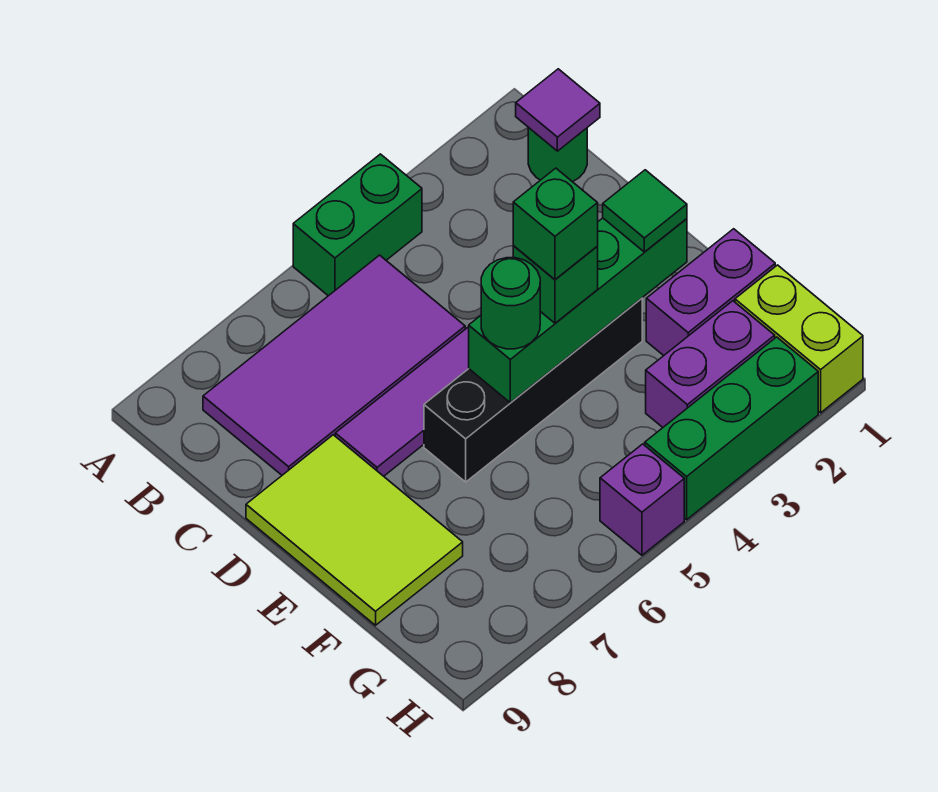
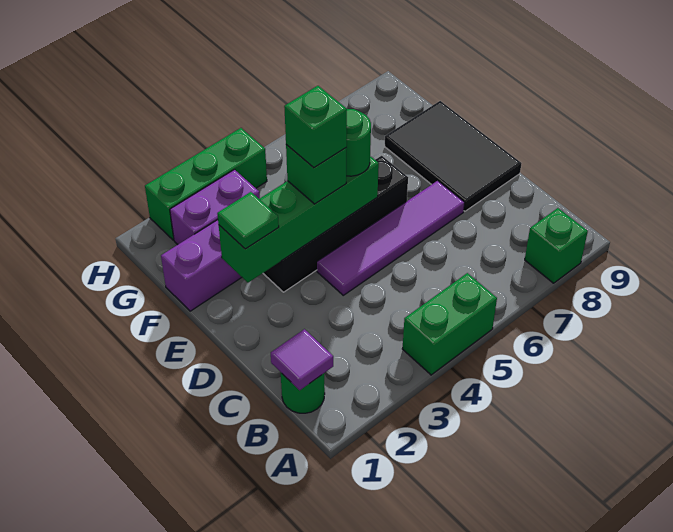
none -> green brick A8 level 1
purple tile B5:C8 level 1 -> none
lime tile D8:F9 level 1 -> black tile D8:F9 level 1
lime brick G1:H1 level 1 -> none
purple brick H5 level 1 -> none

